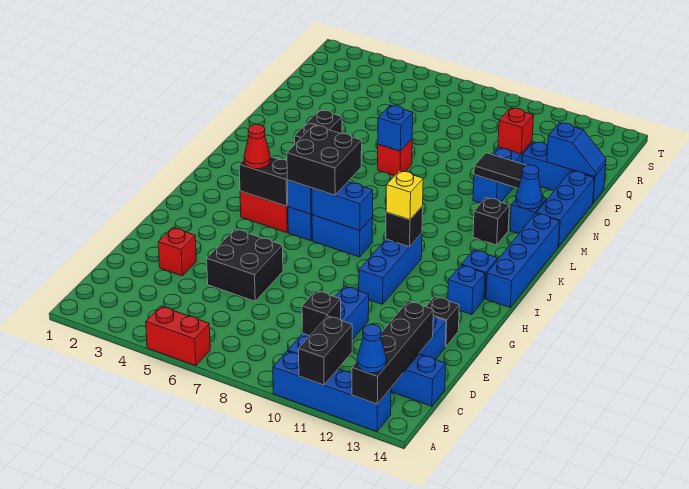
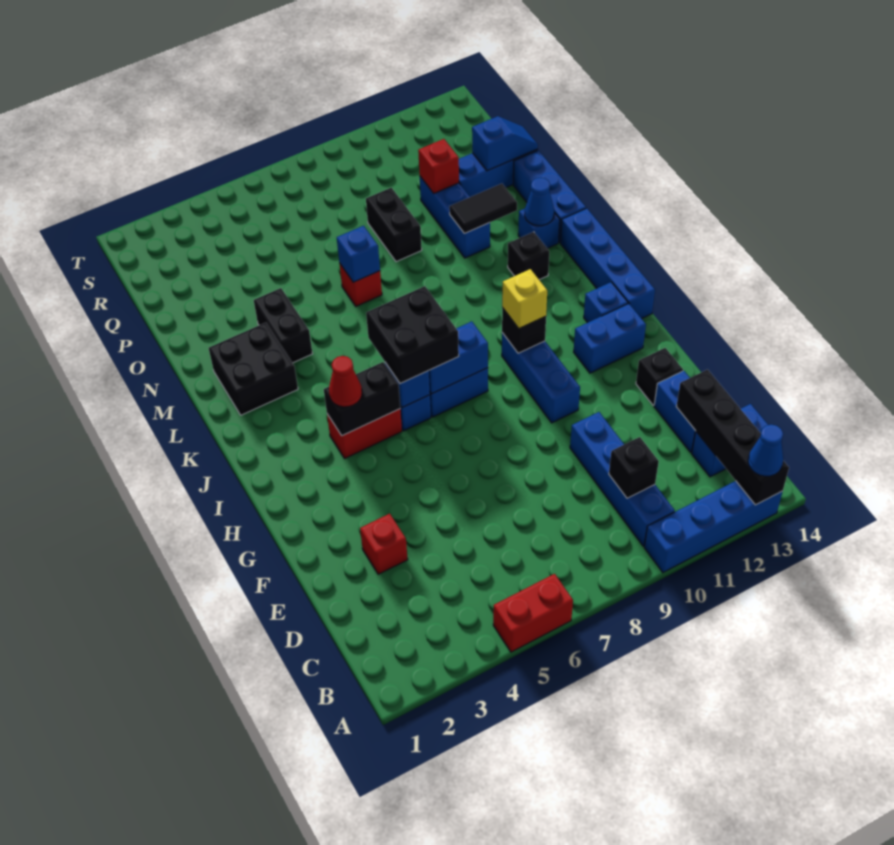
black brick A11:B11 level 2 -> black brick O9:P9 level 1
black brick E5:F6 level 1 -> black brick L2:M3 level 1
blue brick H13 level 1 -> blue brick H12:H13 level 1

